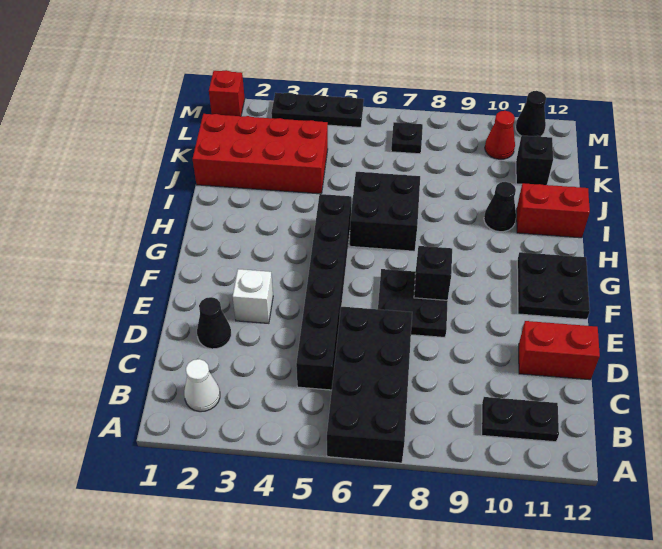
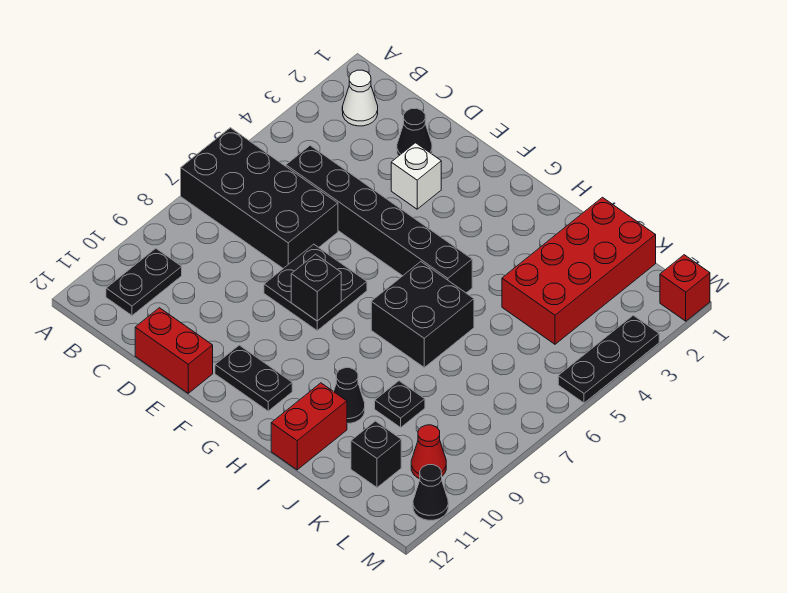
red brick D11:D12 level 1 -> red brick D12:E12 level 1
black plate F11:G12 level 1 -> black plate F11:G11 level 1
black plate L7 level 1 -> black plate J9 level 1

